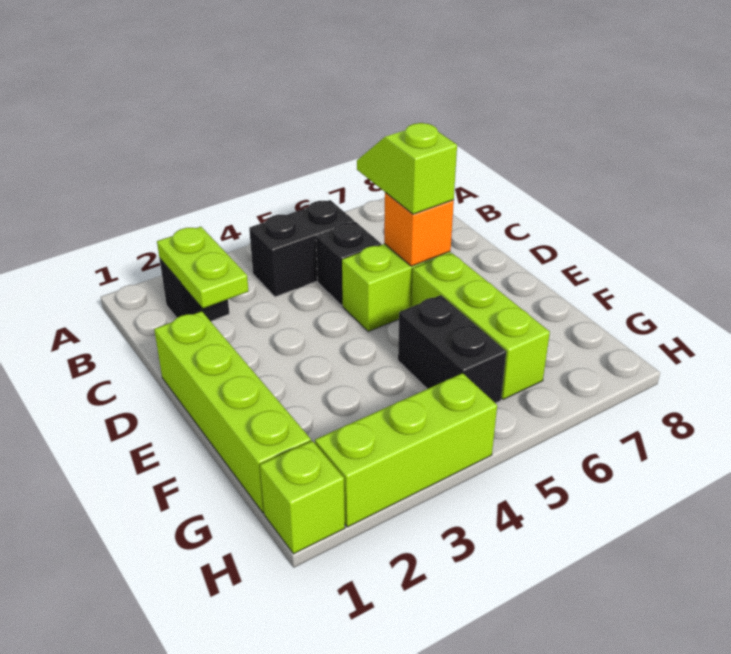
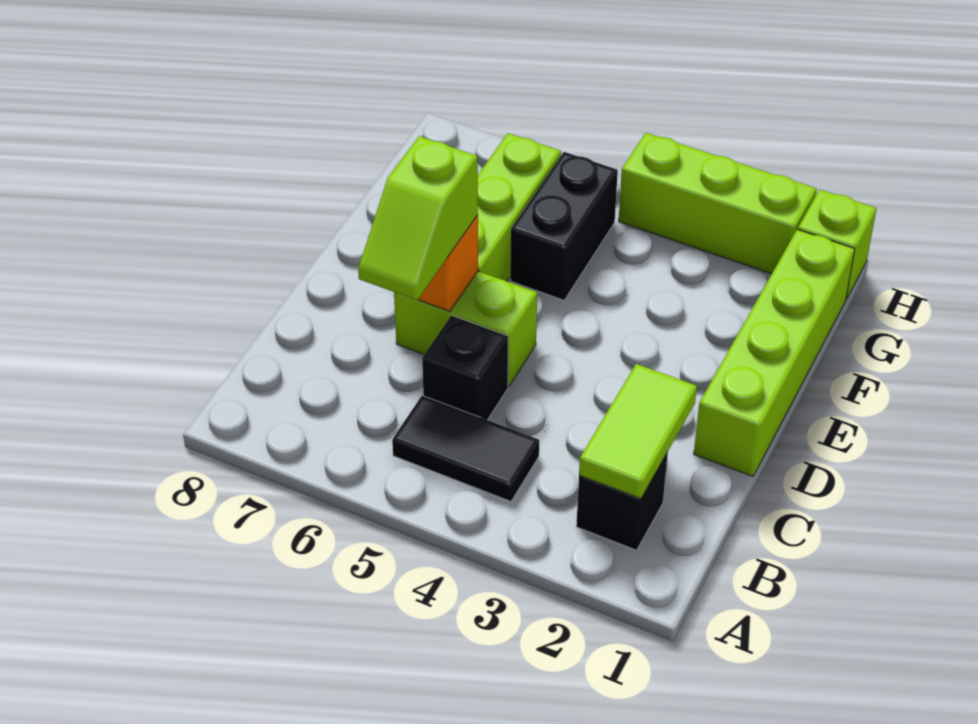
lime plate B2:C2 level 2 -> lime tile B2:C2 level 2
black brick B4:B5 level 1 -> black tile B4:B5 level 1

